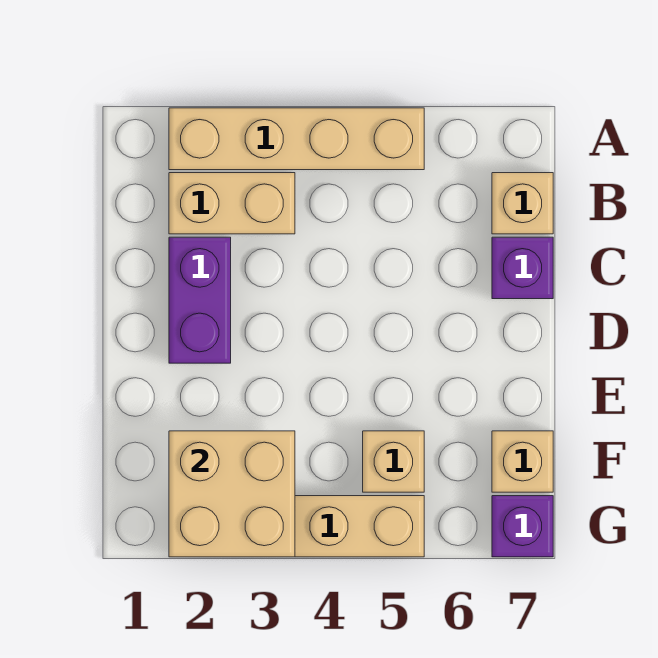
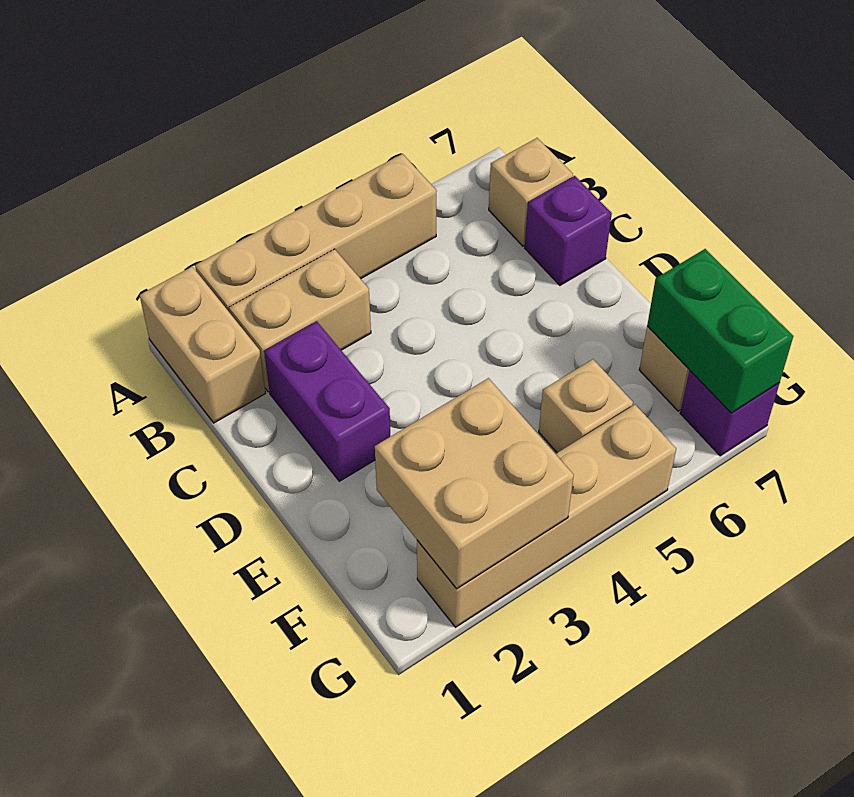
none -> tan brick A1:B1 level 1
none -> green brick F7:G7 level 2

